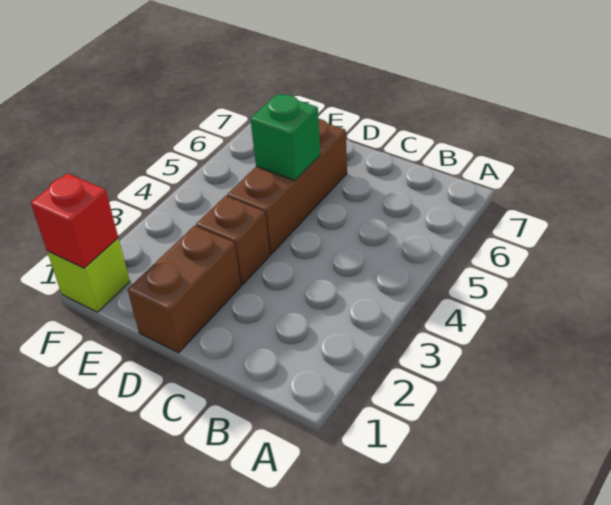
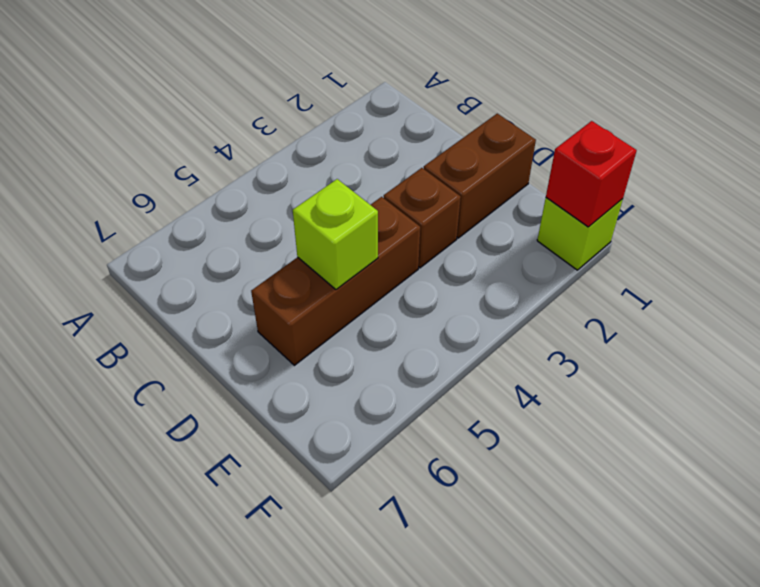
green brick D5 level 2 -> lime brick D5 level 2

